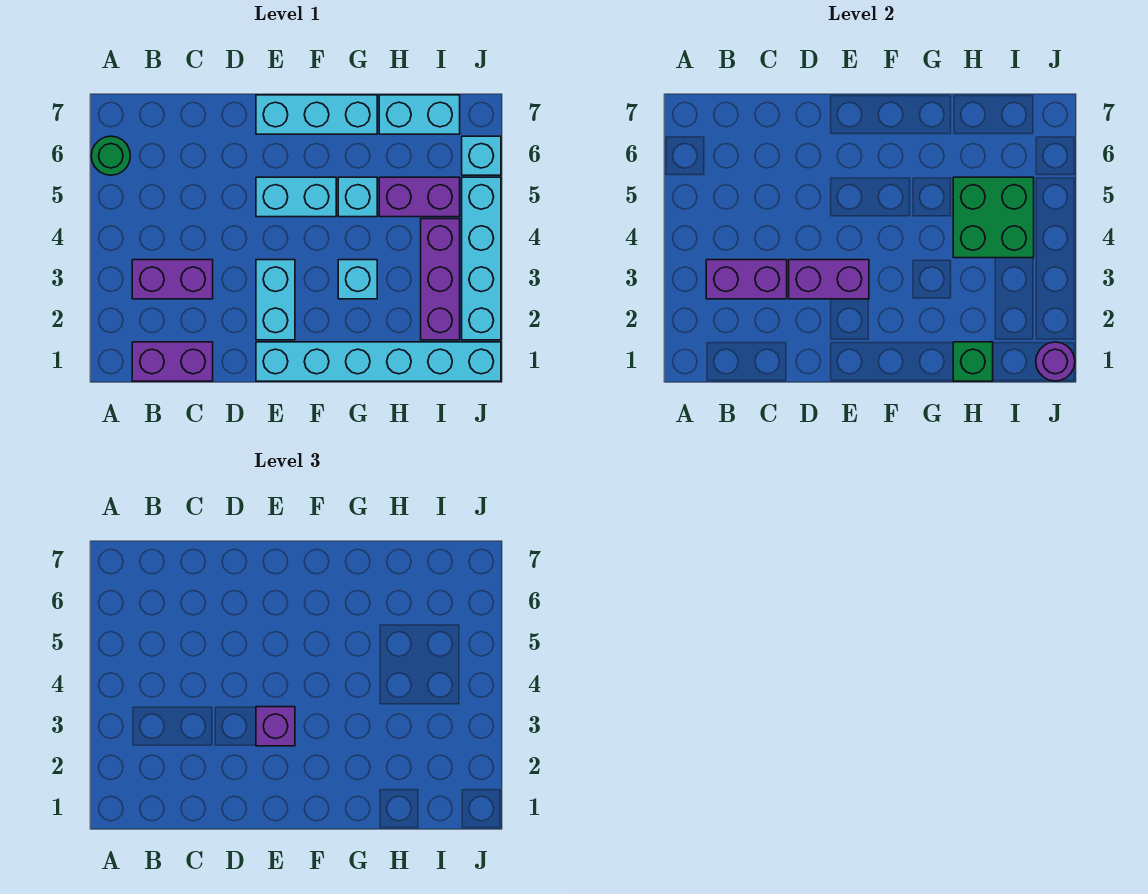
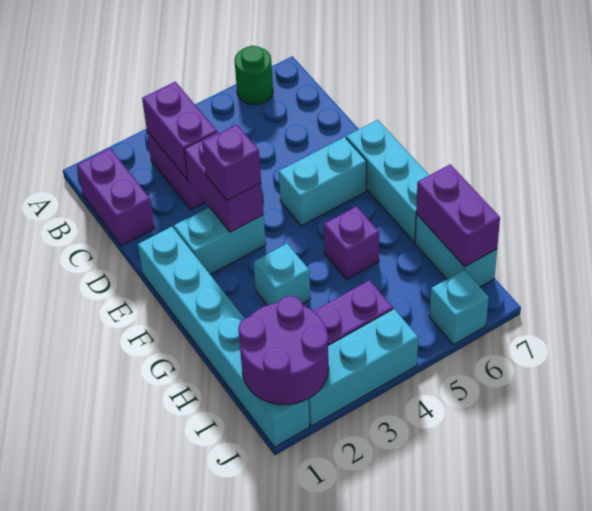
cyan brick E5:F5 level 1 -> cyan brick E5:E6 level 1
cyan brick G5 level 1 -> purple brick G5 level 1
green brick H1 level 2 -> none
green brick H4:I5 level 2 -> none
purple brick H5:I5 level 1 -> purple brick H7:I7 level 2
purple round brick J1 level 2 -> purple round brick I1:J2 level 2
cyan brick J2:J5 level 1 -> cyan brick J2:J4 level 1

